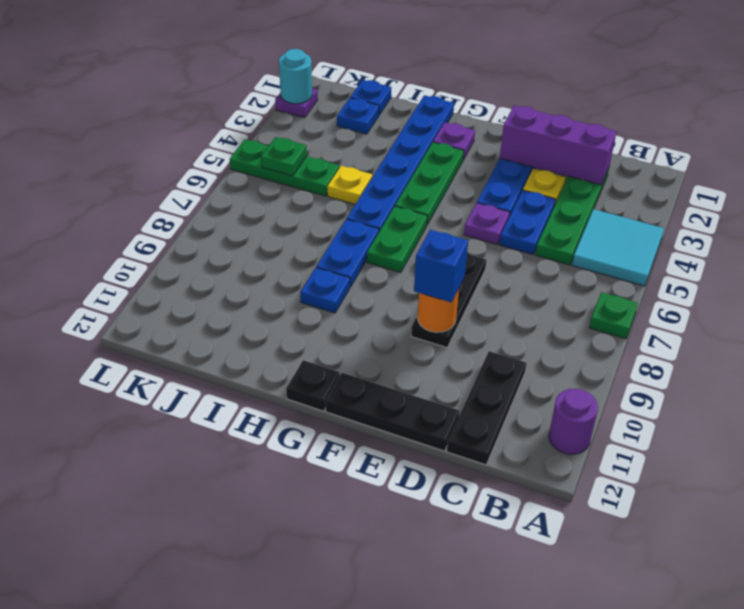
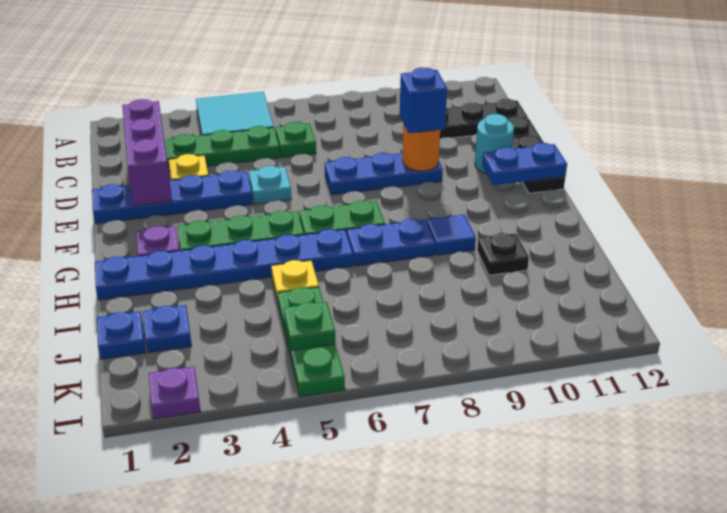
green plate A7 level 1 -> green plate C6 level 1
purple round brick A11 level 1 -> none
blue plate D4:D5 level 1 -> blue plate F11:F12 level 2
purple plate E5 level 1 -> cyan plate E5 level 1
black plate E7:E9 level 1 -> blue plate E7:E9 level 1
black plate G12 level 1 -> black plate I10 level 1
blue plate H9 level 1 -> blue tile H9 level 1
cyan round brick L2 level 2 -> cyan round brick E11 level 1

